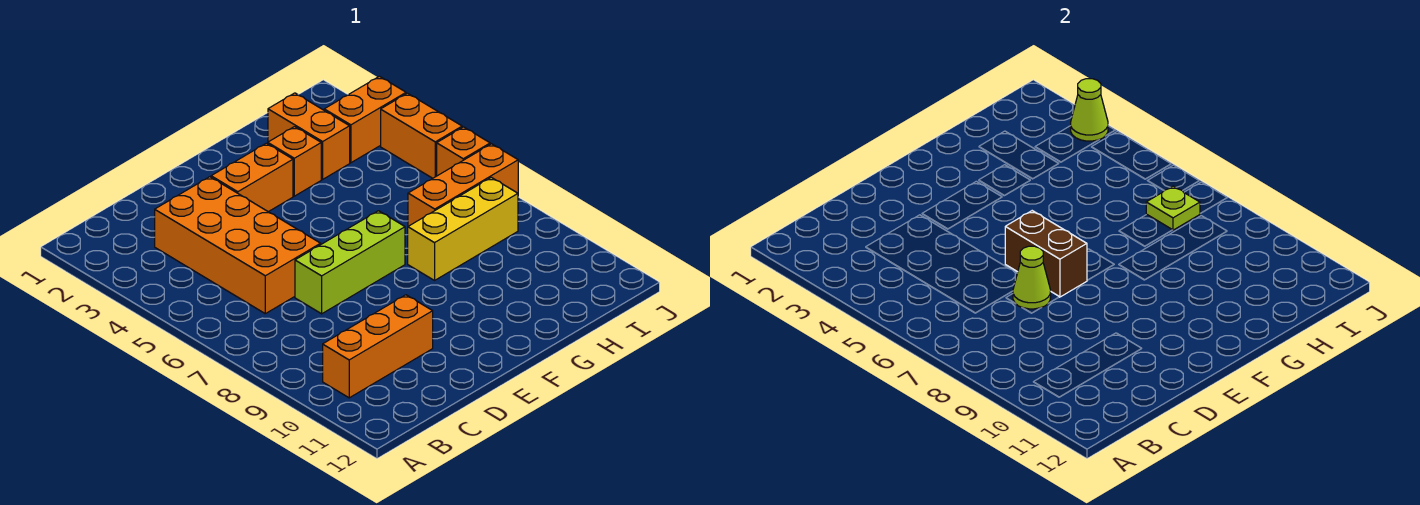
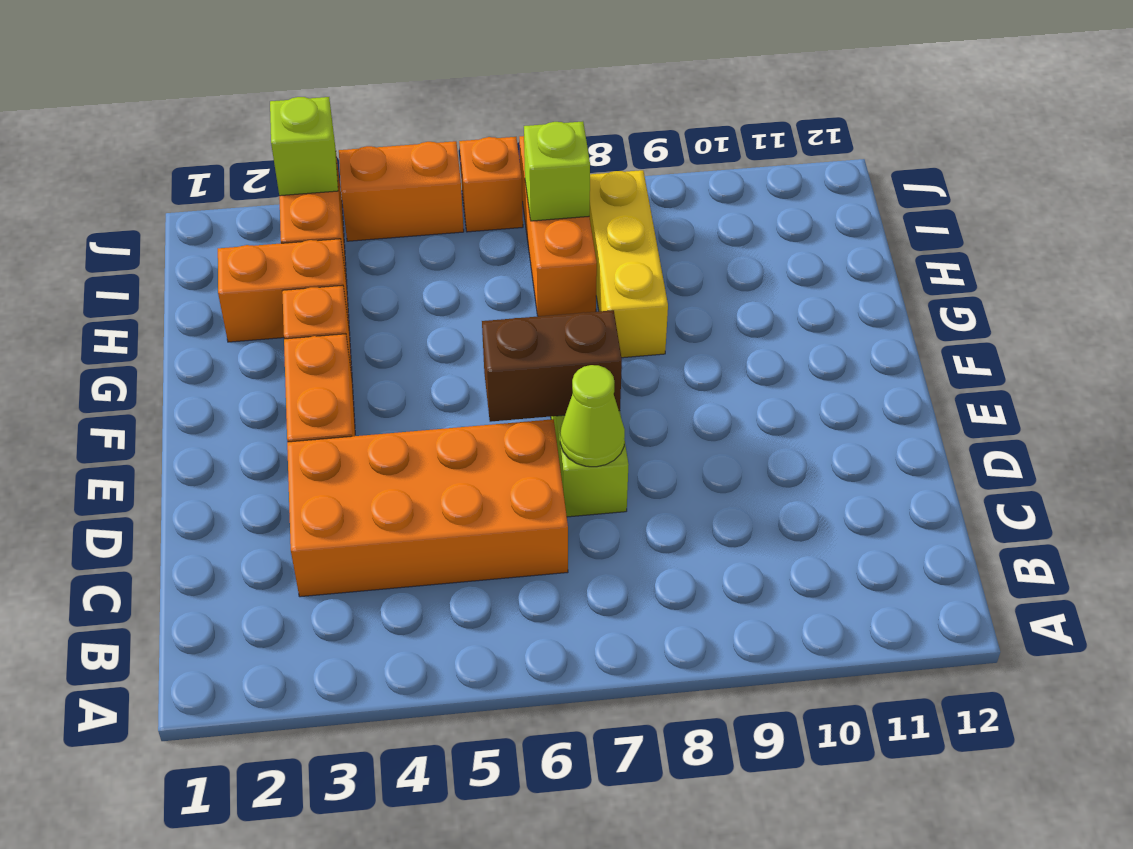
orange brick B10:D10 level 1 -> none
lime plate I7 level 2 -> lime brick I7 level 2
lime cone J3 level 2 -> lime brick J3 level 2

